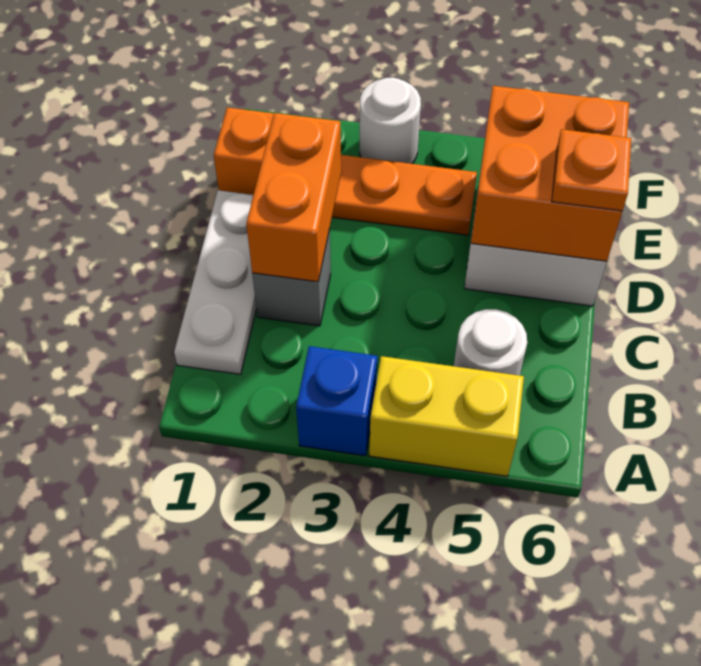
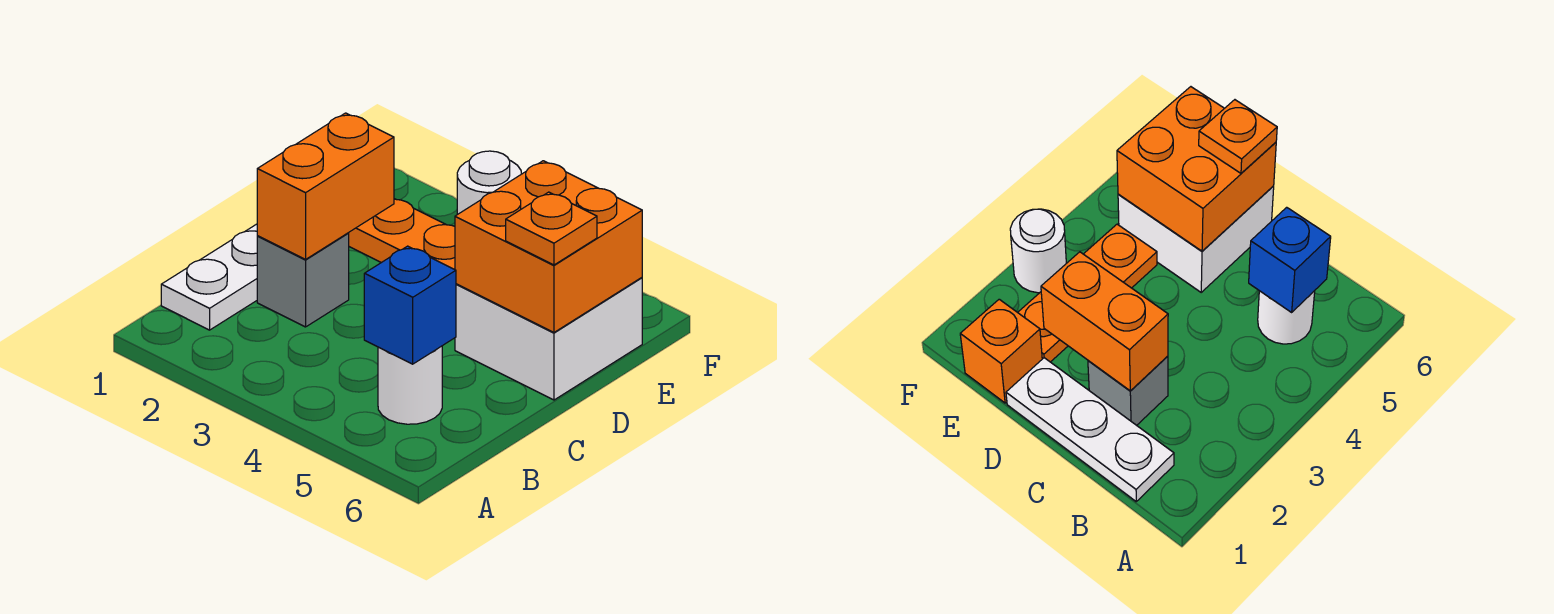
blue brick A3 level 1 -> blue brick B5 level 2
yellow brick A4:A5 level 1 -> none

